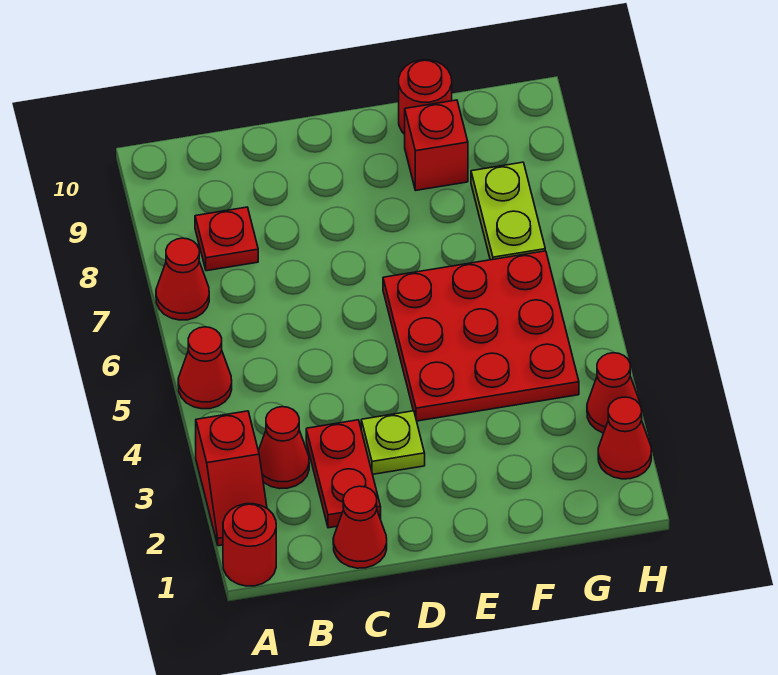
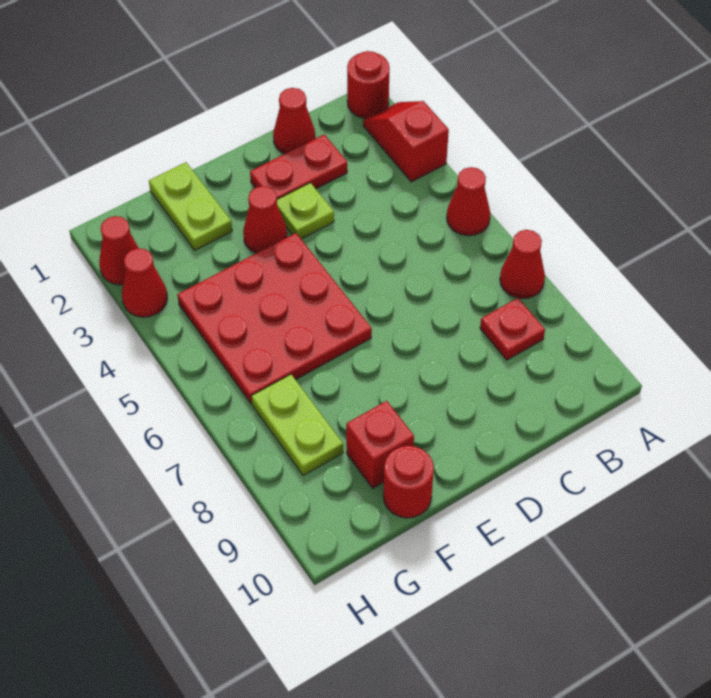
red cone B3 level 1 -> red cone E3 level 1
red plate C2:C3 level 1 -> red plate C2:D2 level 1
none -> lime plate F1:F2 level 1

